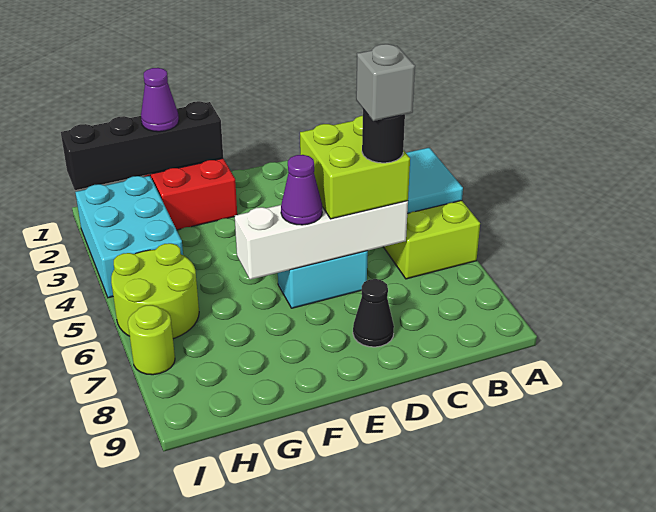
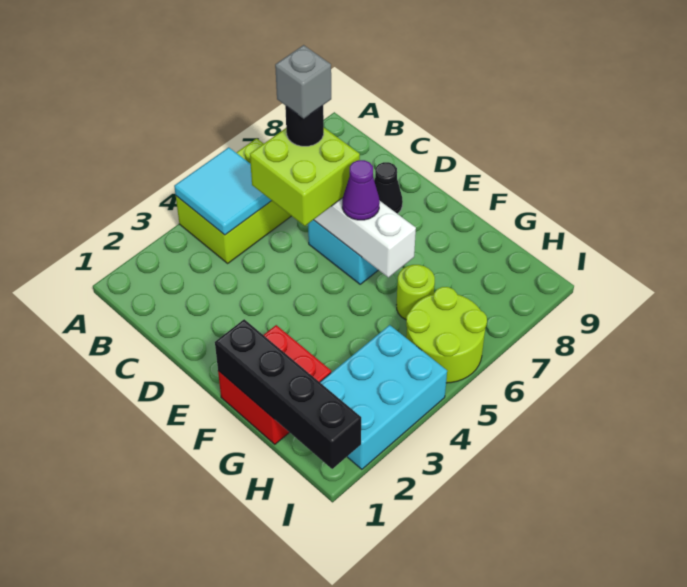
purple cone G1 level 3 -> none
lime round brick I7 level 1 -> lime round brick G6 level 1

